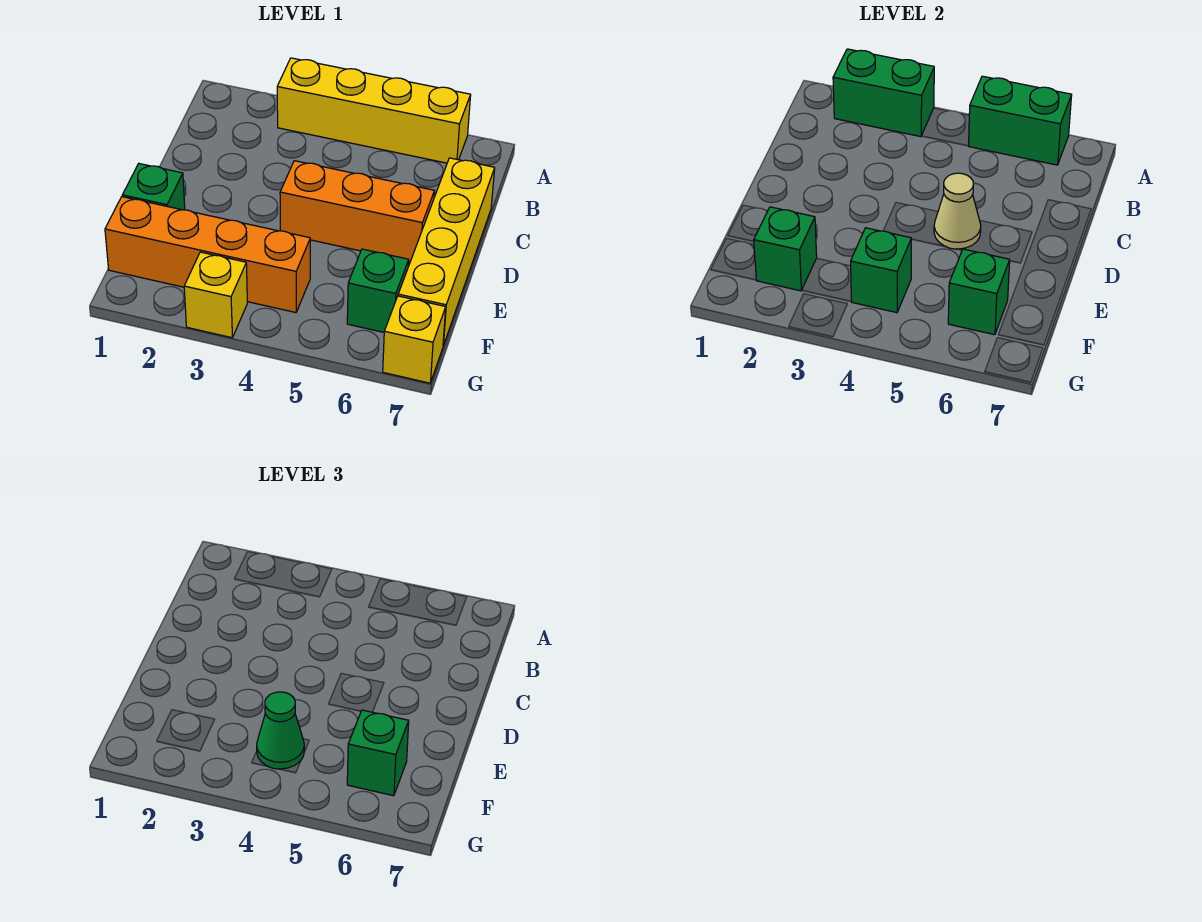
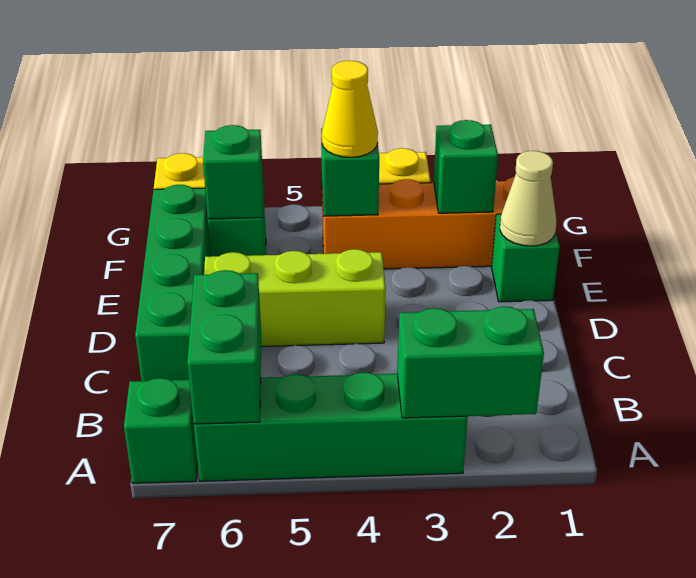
yellow brick A3:A6 level 1 -> green brick A3:A6 level 1
green brick A5:A6 level 2 -> green brick A6:B6 level 2
yellow brick C7:F7 level 1 -> green brick C7:F7 level 1
orange brick D4:D6 level 1 -> lime brick D4:D6 level 1
tan cone D5 level 2 -> tan cone E1 level 2
green cone F4 level 3 -> yellow cone F4 level 3
green brick F6 level 3 -> green brick A7 level 1

